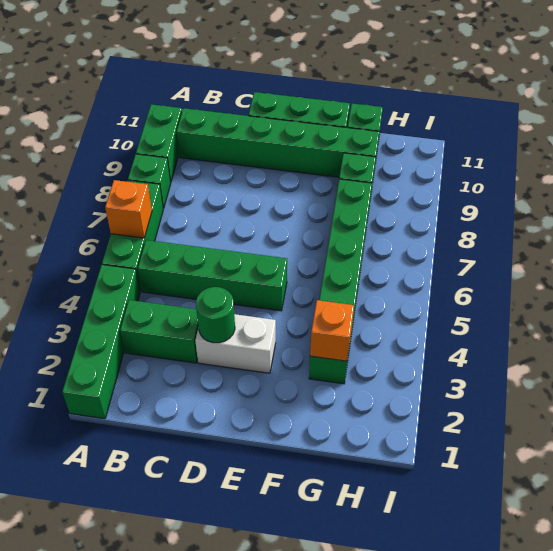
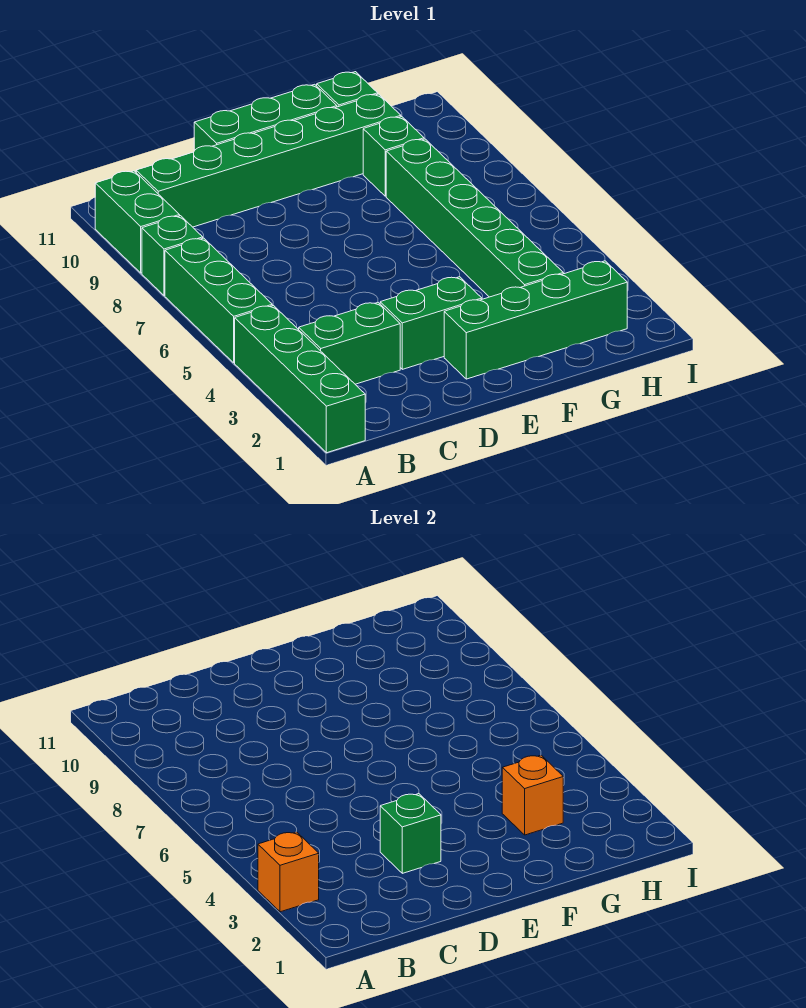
orange brick A6 level 2 -> orange brick A3 level 2
green brick B5:E5 level 1 -> green brick E2:H2 level 1
white brick D3:E3 level 1 -> green brick D3:E3 level 1
green round brick D3 level 2 -> green brick D3 level 2

